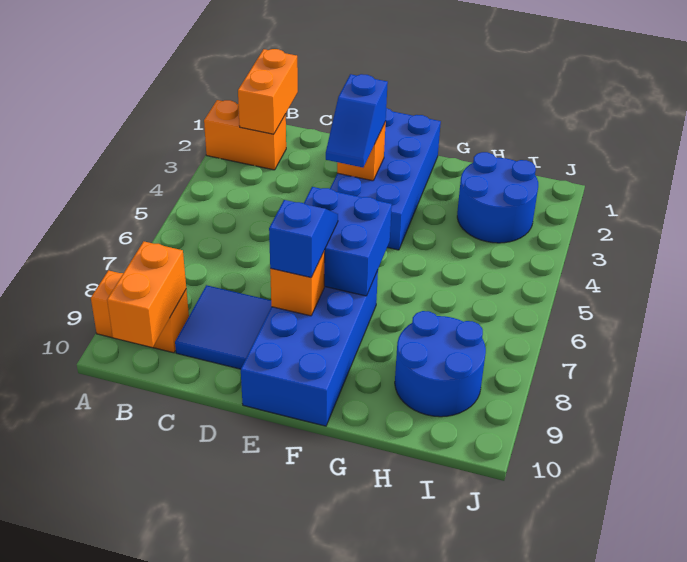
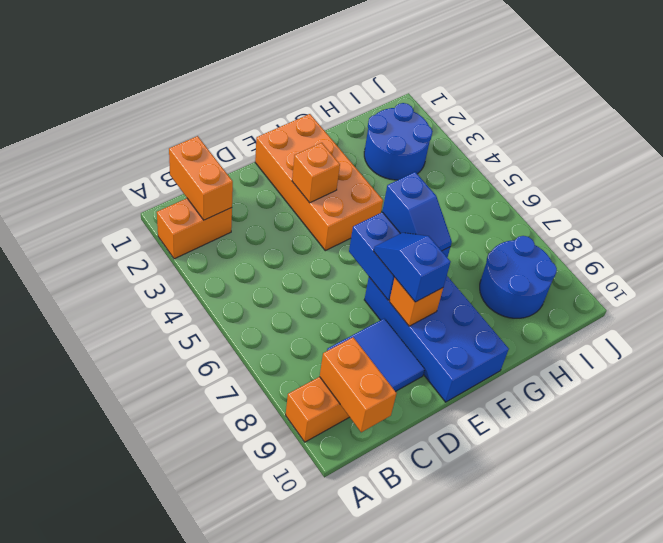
blue brick E1:F4 level 1 -> orange brick E1:F4 level 1
blue slope E3:E4 level 3 top 3 -> blue slope F6:F7 level 3 top 6

